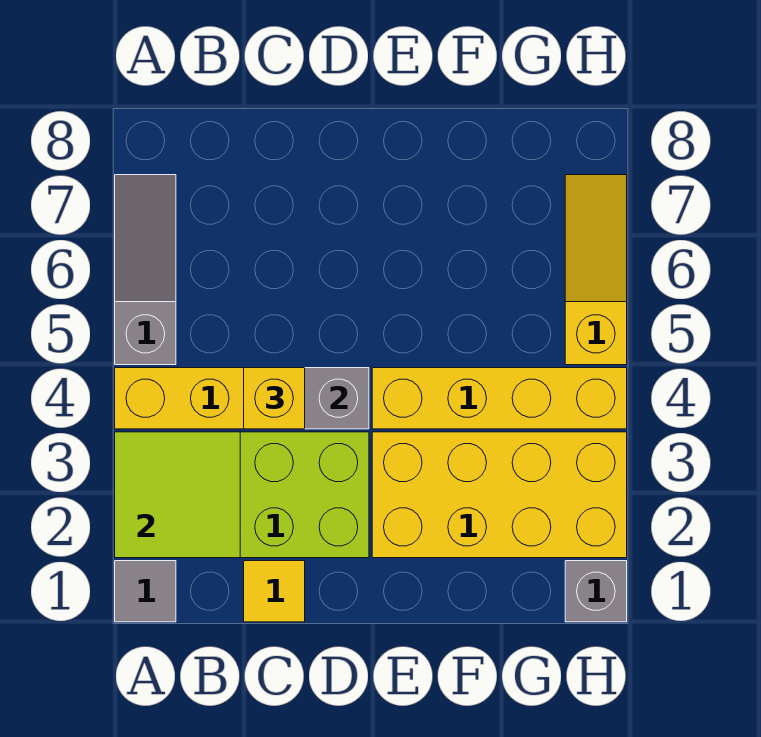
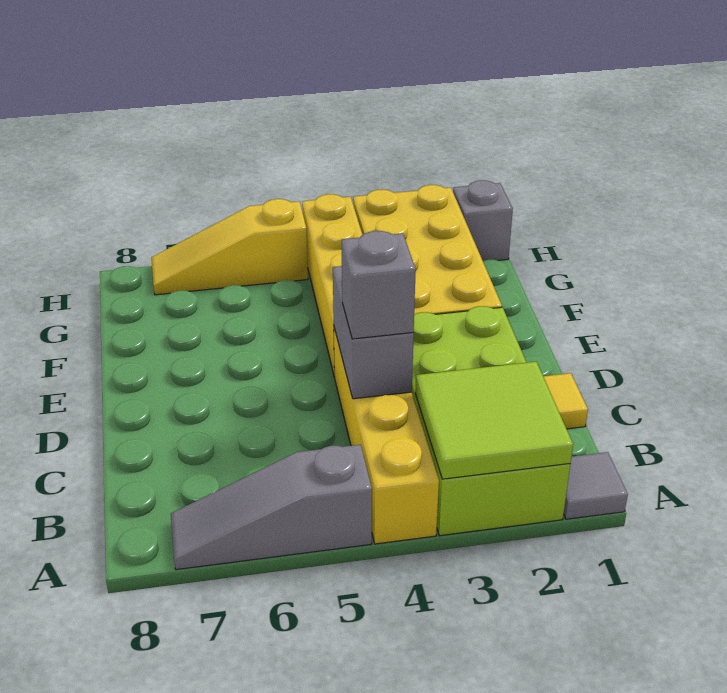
yellow brick C4 level 3 -> grey brick C4 level 3

